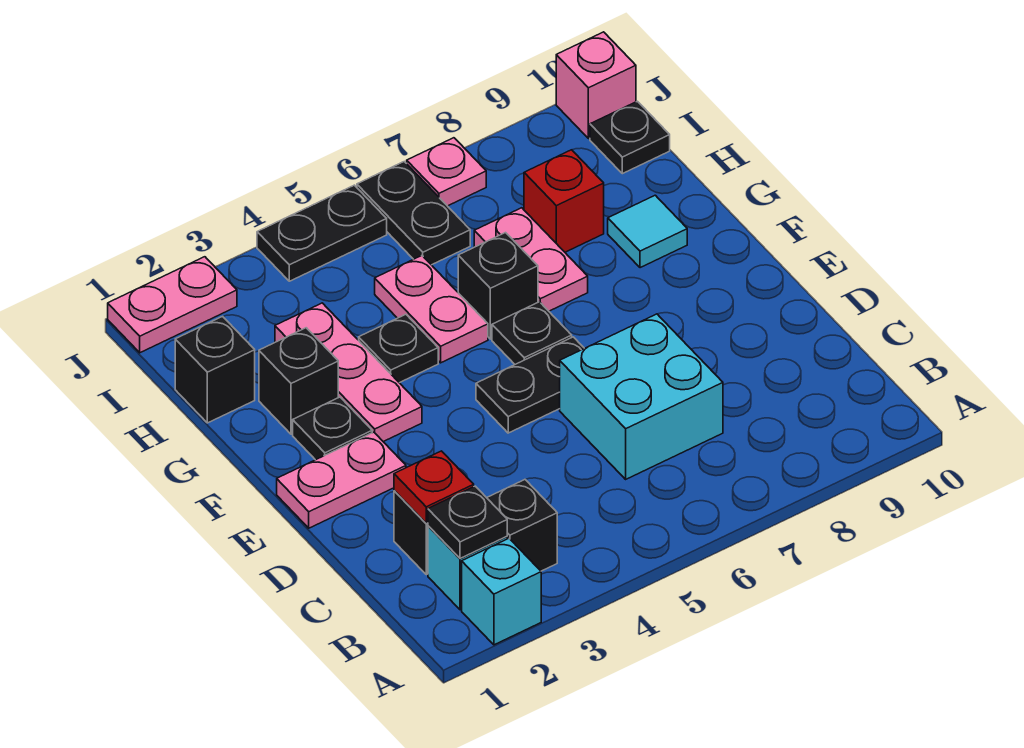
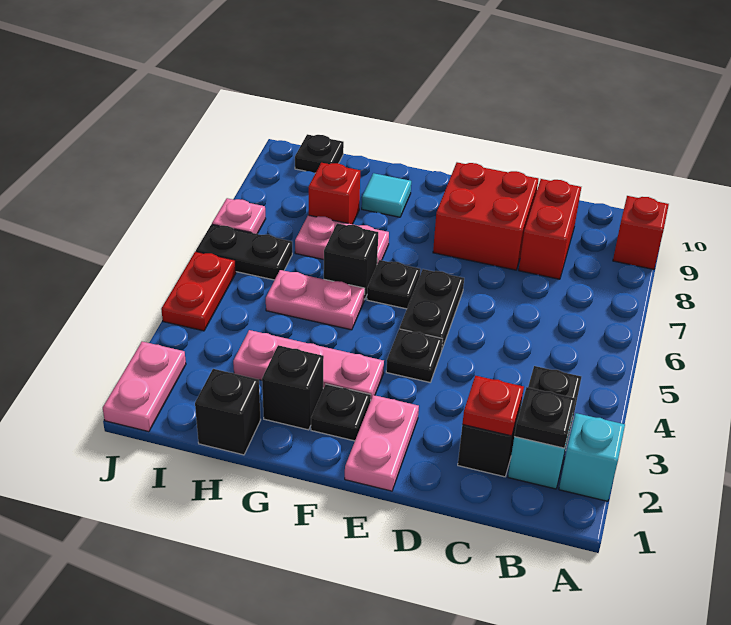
none -> red brick A9 level 1
cyan brick C6:D7 level 1 -> none
none -> red brick C8:C9 level 1
none -> red brick D8:E9 level 1
black plate G4 level 1 -> black plate E4 level 1
black plate J4:J5 level 1 -> red plate J4:J5 level 1
pink brick J10 level 1 -> none

